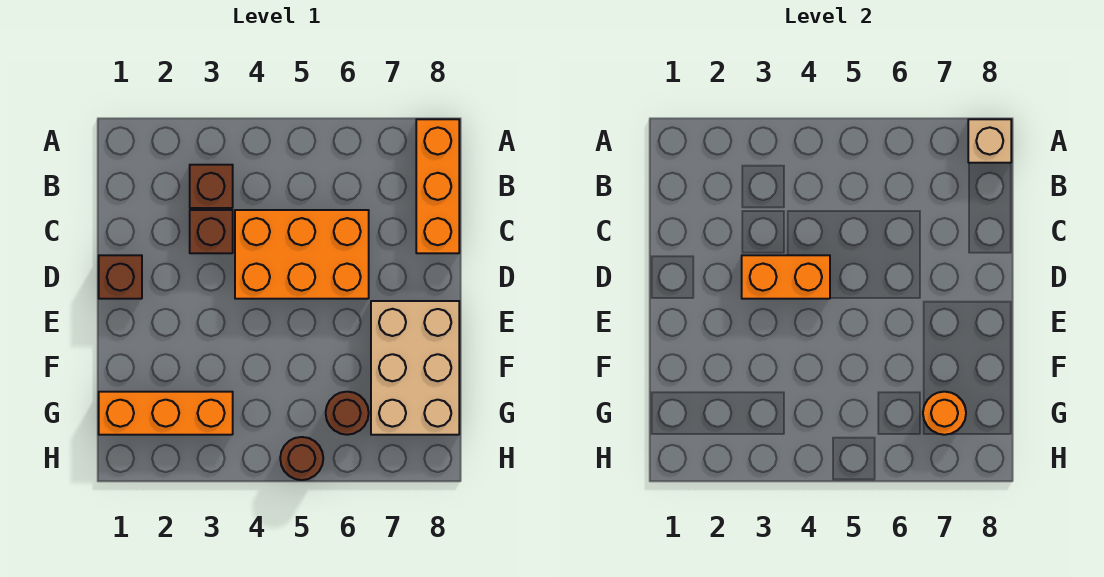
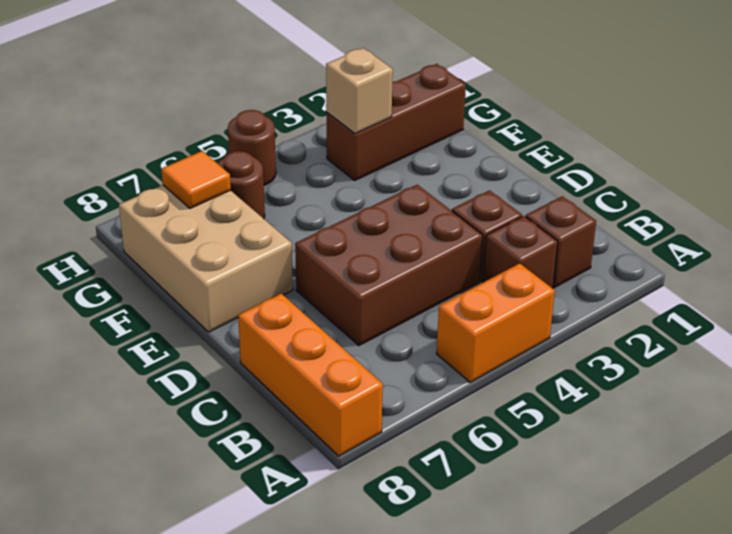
tan brick A8 level 2 -> tan brick G3 level 2
orange brick C4:D6 level 1 -> brown brick C4:D6 level 1
brown brick D1 level 1 -> brown brick B2 level 1
orange brick D3:D4 level 2 -> orange brick A4:A5 level 1
orange brick G1:G3 level 1 -> brown brick G1:G3 level 1
orange round brick G7 level 2 -> orange tile G7 level 2

